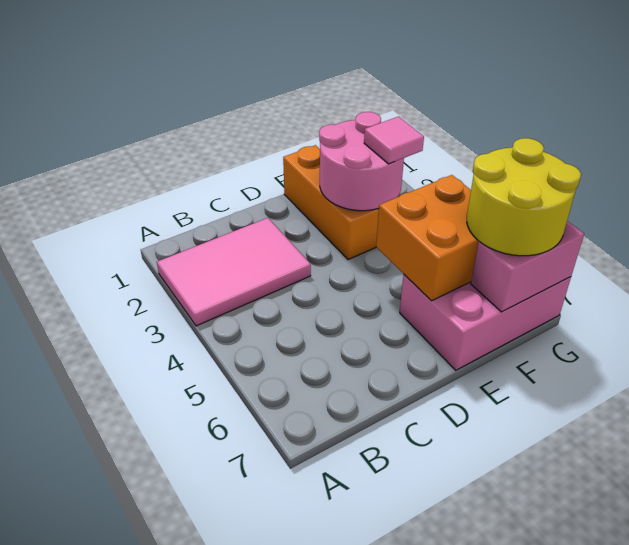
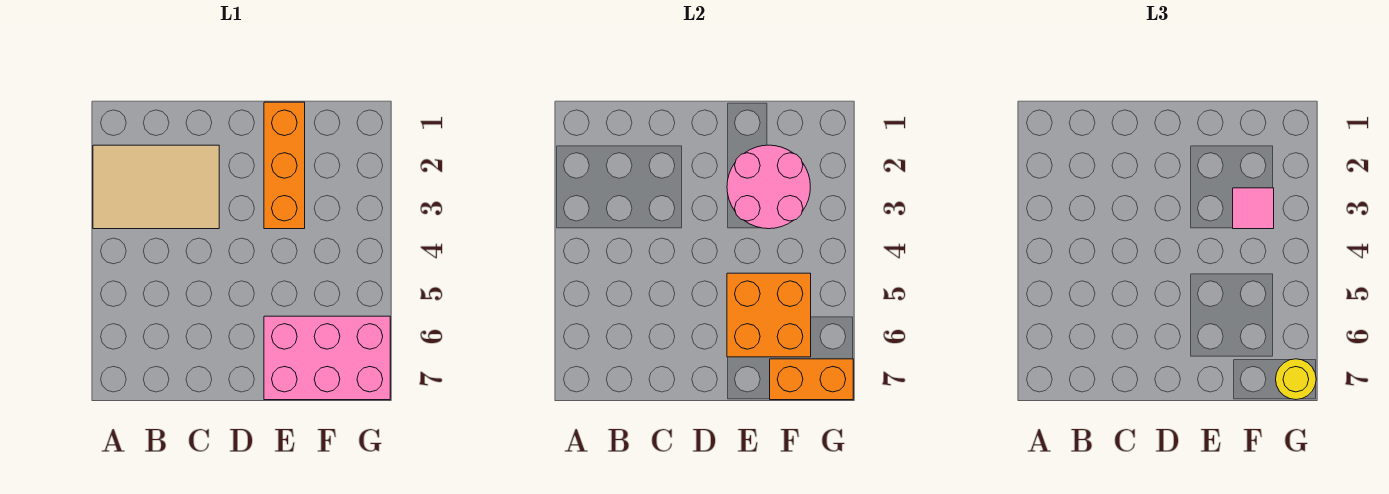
pink tile A2:C3 level 1 -> tan tile A2:C3 level 1
yellow round brick F6:G7 level 3 -> yellow round brick G7 level 3
pink brick F7:G7 level 2 -> orange brick F7:G7 level 2

